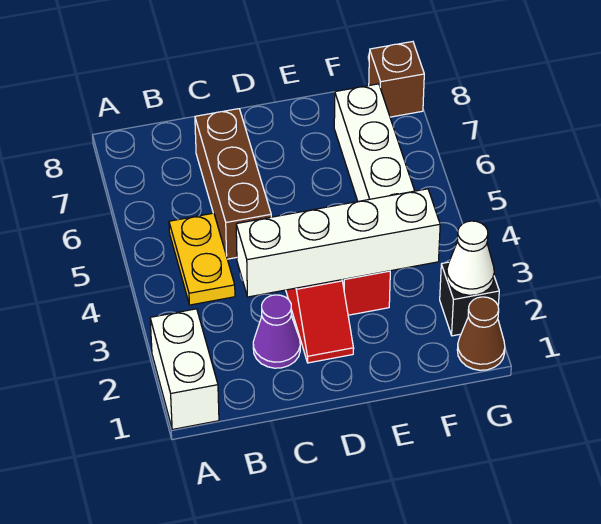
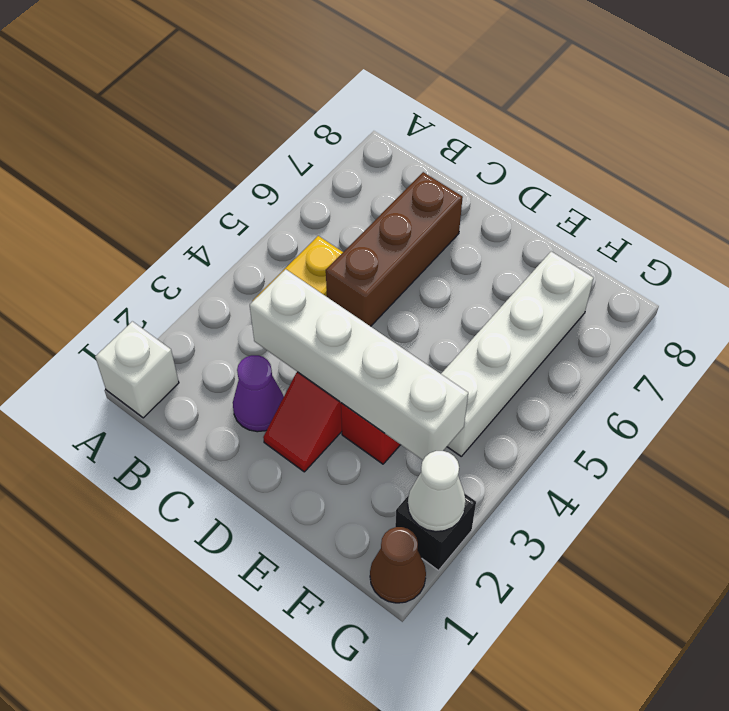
white brick A1:A2 level 1 -> white brick A1 level 1
brown brick G8 level 1 -> none

